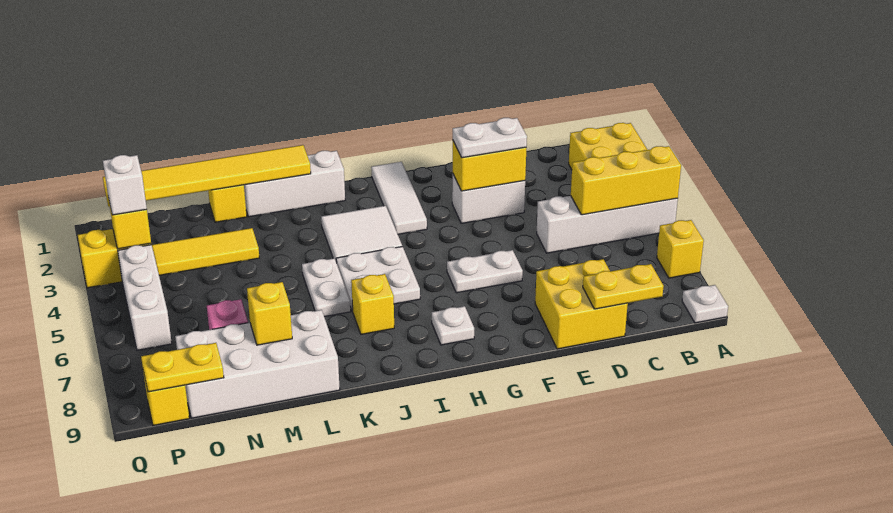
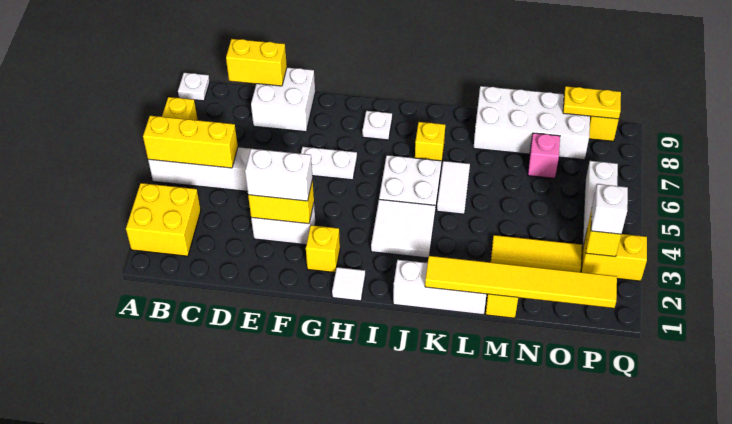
yellow plate C9:D9 level 2 -> yellow brick C9:D9 level 2
yellow brick D8:E9 level 1 -> white brick D8:E9 level 1
white plate E3:F3 level 3 -> white brick E3:F3 level 3
white tile H1:H3 level 1 -> white tile H1 level 1
white plate K5:K6 level 1 -> white tile K5:K6 level 1
yellow brick M8 level 2 -> yellow brick G2 level 1

